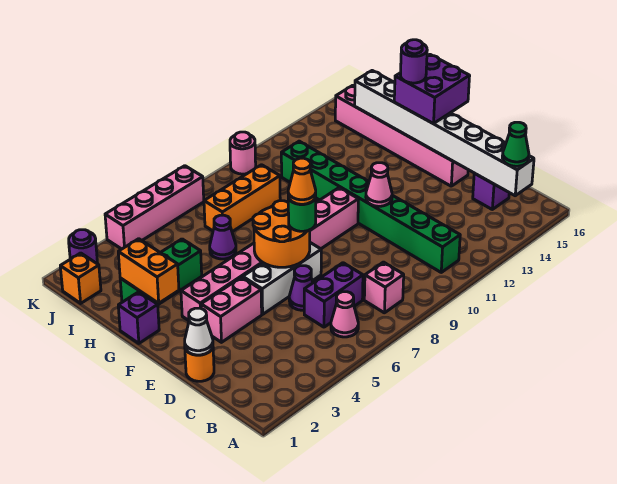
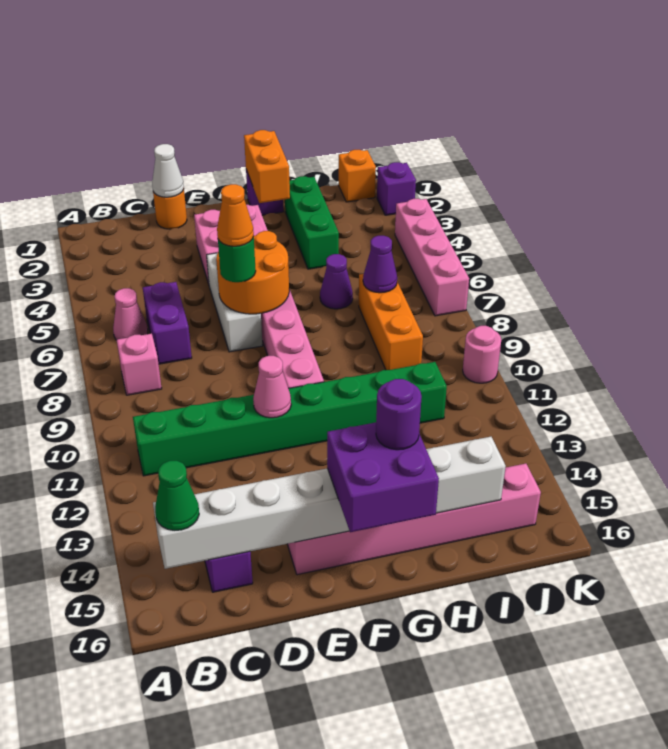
purple cone D6 level 1 -> purple cone I7 level 2
orange brick G2:H2 level 2 -> orange brick G1:G2 level 2
purple round brick K2 level 1 -> purple brick K2 level 1

